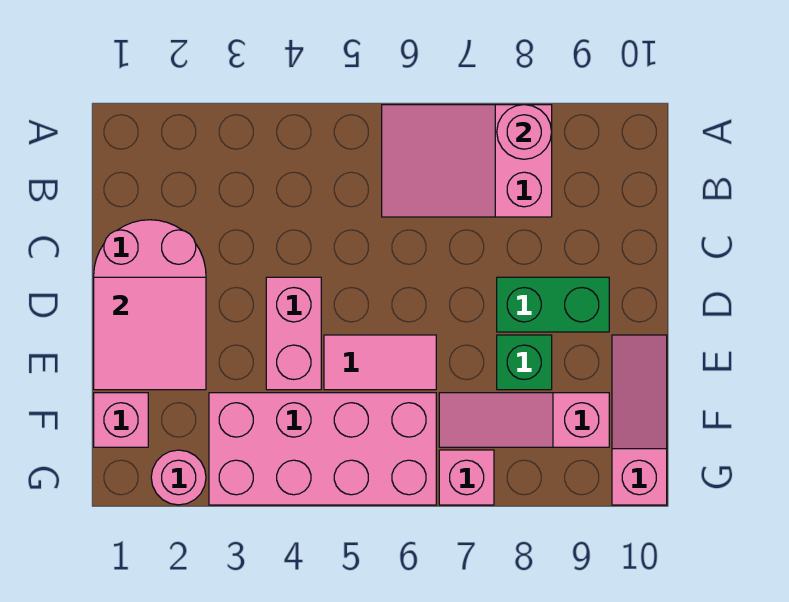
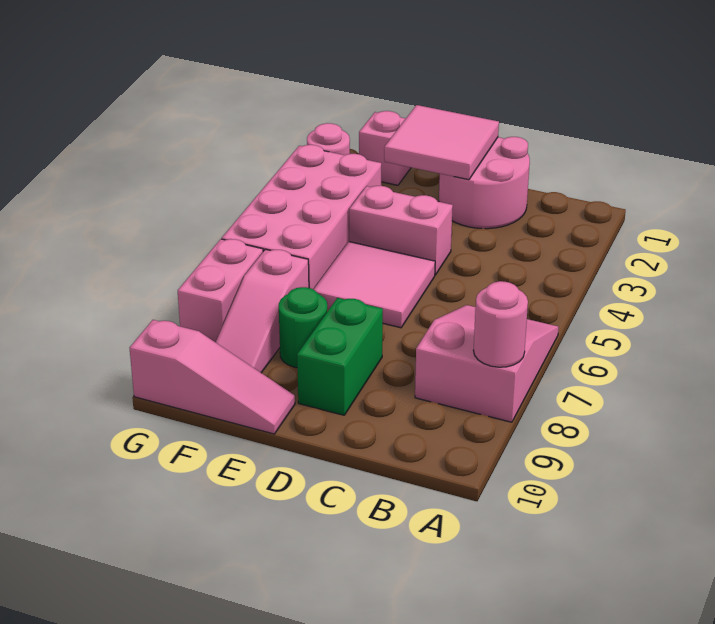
pink tile E5:E6 level 1 -> pink tile D5:E6 level 1
green brick E8 level 1 -> green round brick E8 level 1
pink slope F7:F9 level 1 top 9 -> pink slope F7:F9 level 1 top 7
pink brick G7 level 1 -> pink brick G7:G8 level 1

